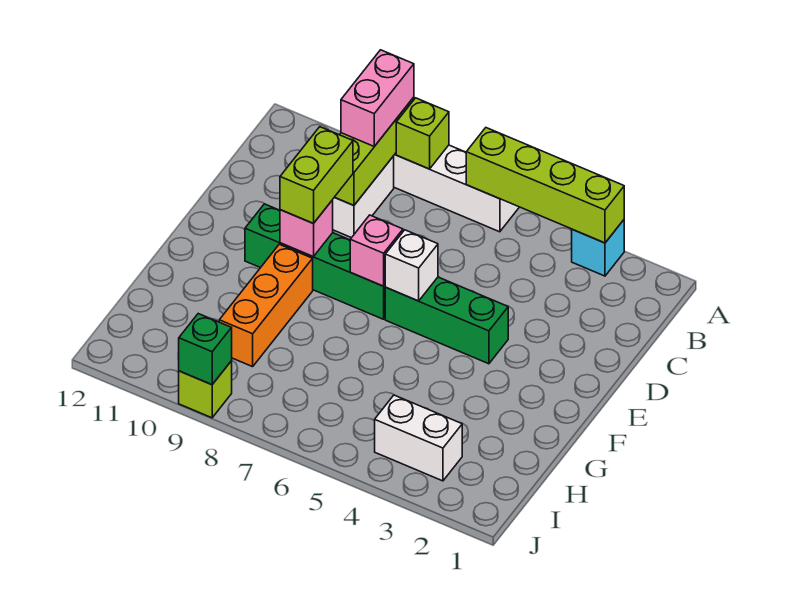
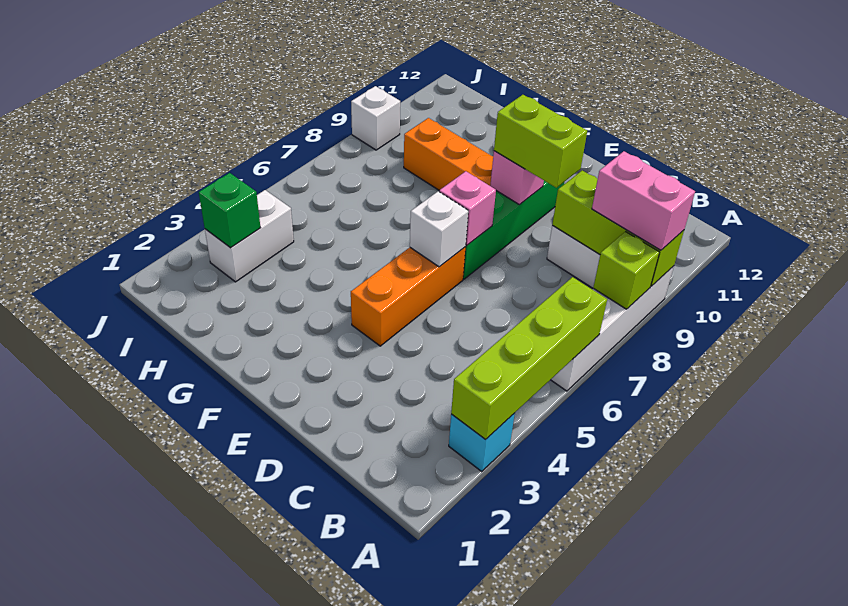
green brick E4:E6 level 1 -> orange brick E4:E6 level 1
lime brick J9 level 1 -> white brick J9 level 1
green brick J9 level 2 -> green brick I3 level 2

